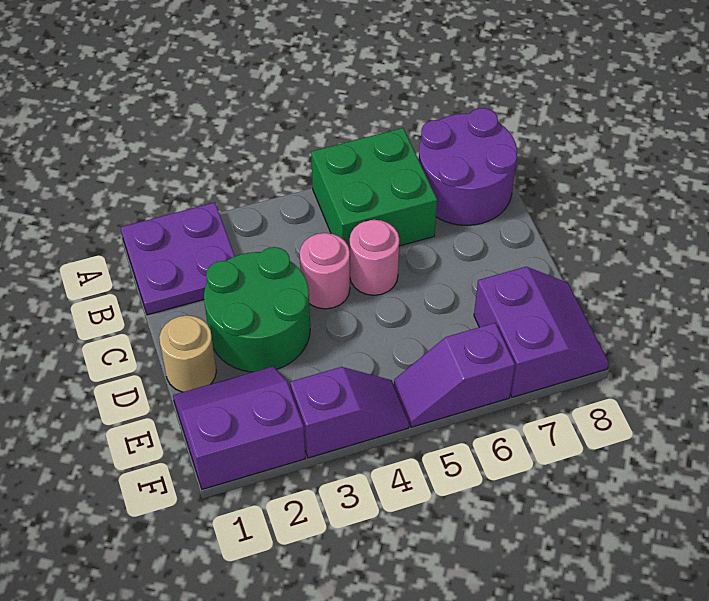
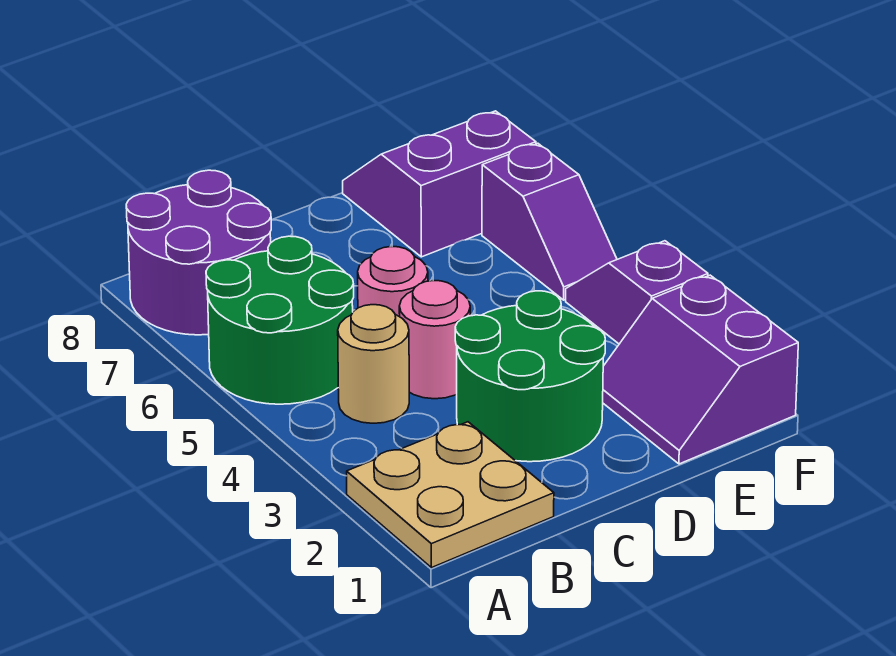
purple plate A1:B2 level 1 -> tan plate A1:B2 level 1
green brick A5:B6 level 1 -> green round brick A5:B6 level 1
tan round brick D1 level 1 -> tan round brick B4 level 1

